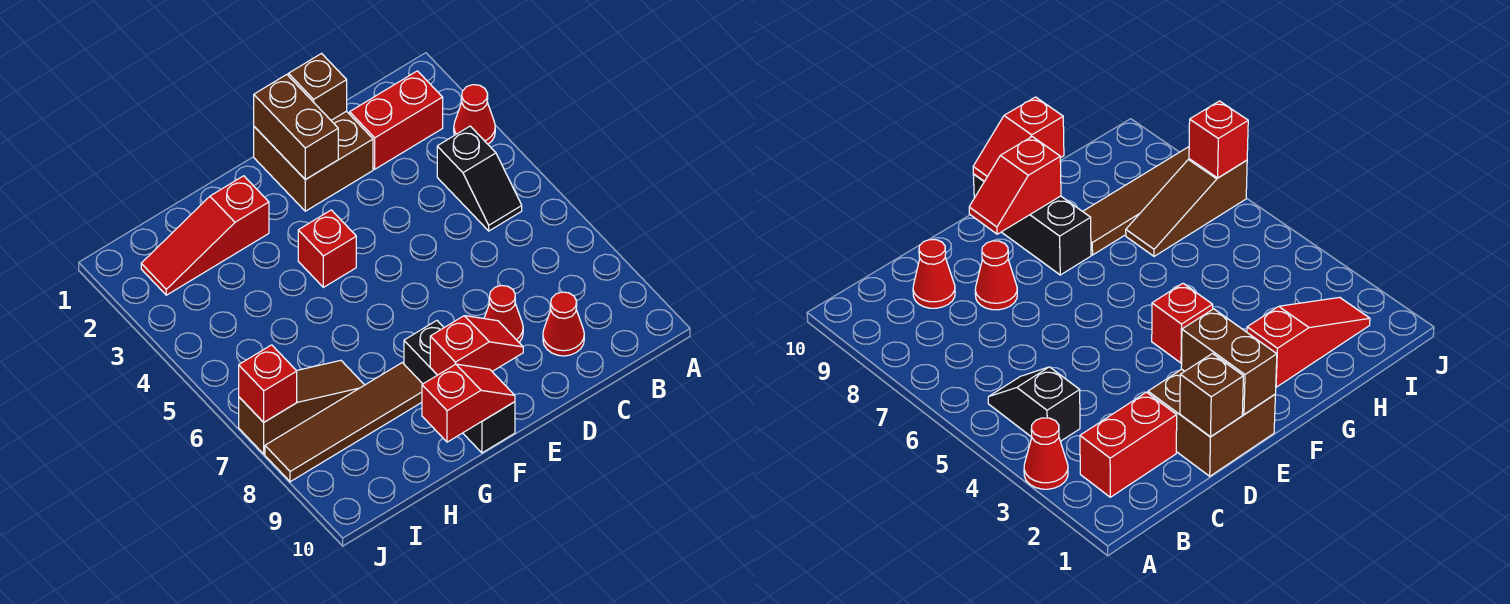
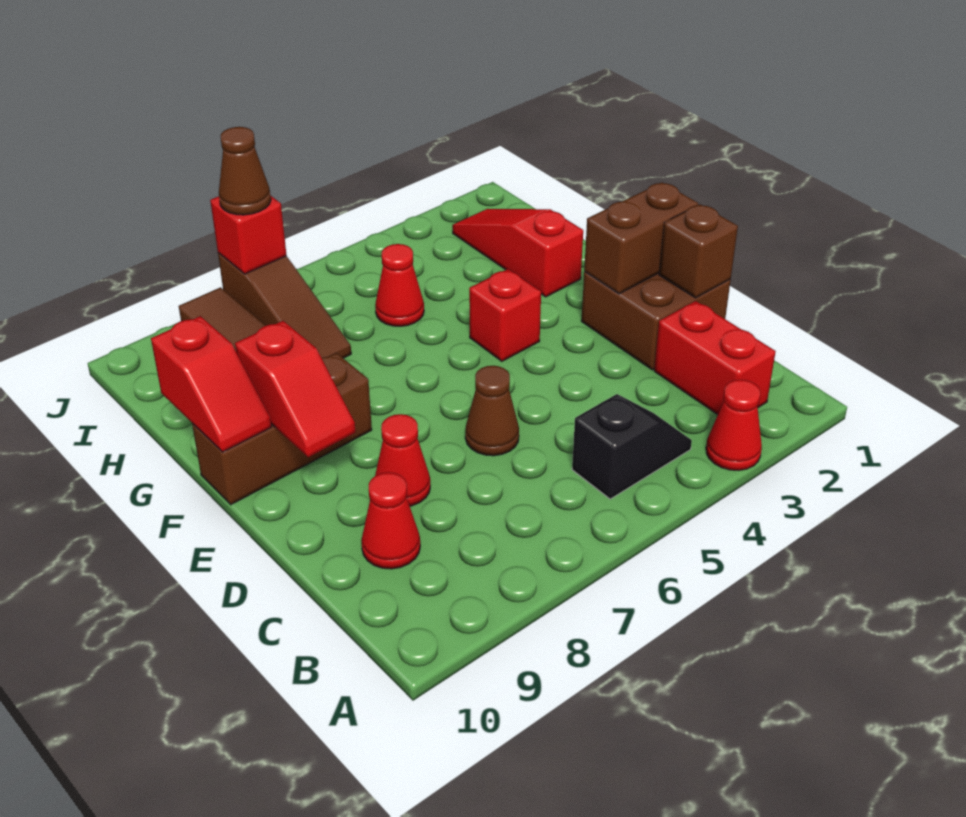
black slope B4:B5 level 1 top 4 -> black slope B4:B5 level 1 top 5
none -> brown cone D6 level 1
black brick F8:F10 level 1 -> brown brick F8:F10 level 1
none -> red cone H5 level 1
none -> brown cone J7 level 3

